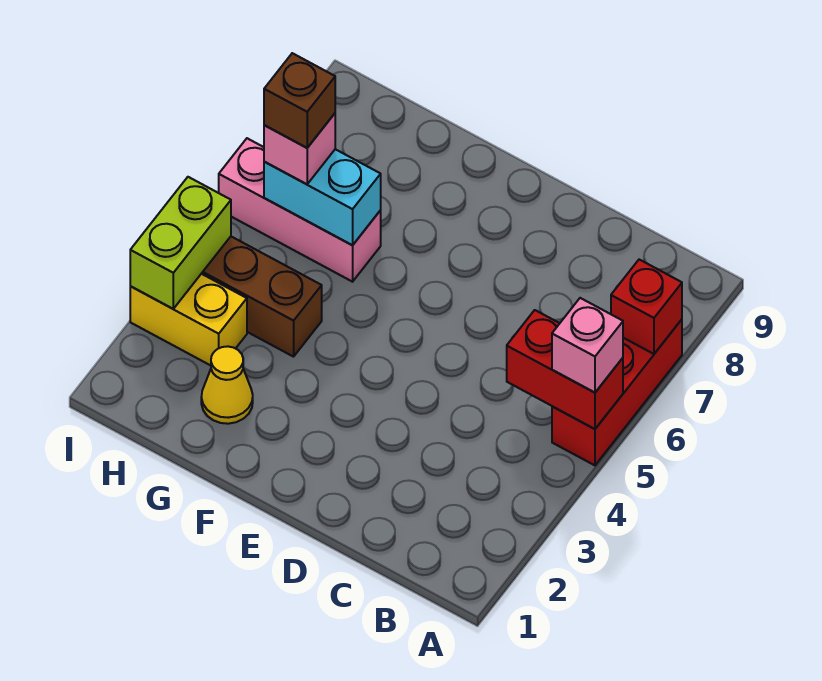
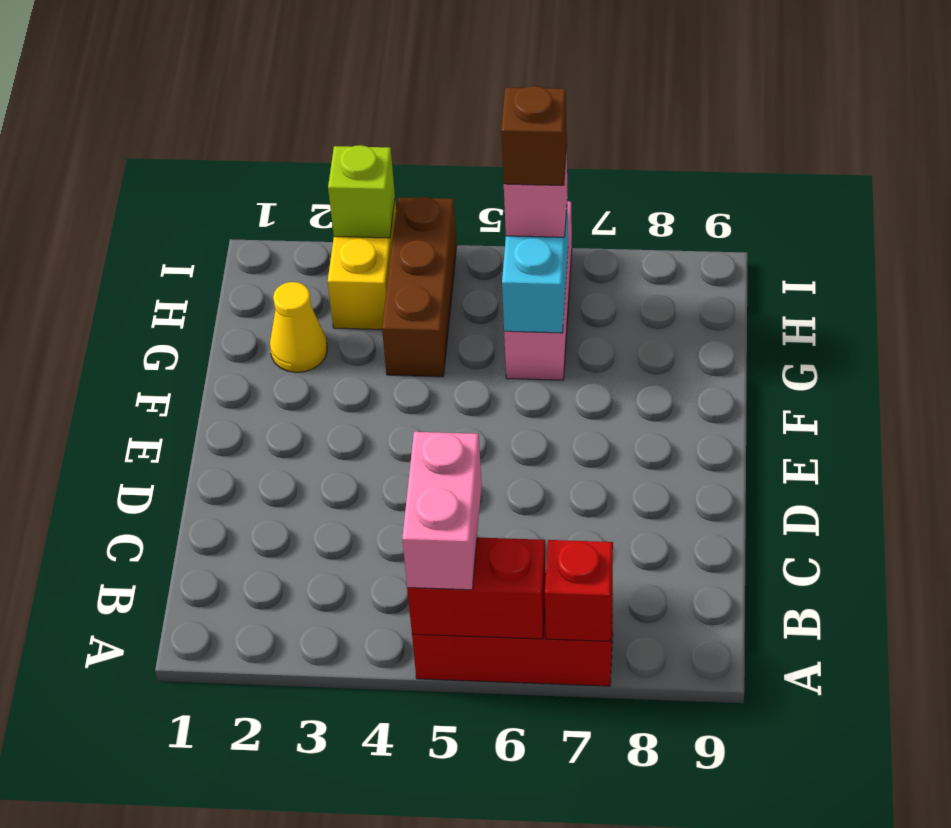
red brick A5:B5 level 2 -> red brick A5:A6 level 2
pink brick A5 level 3 -> pink brick A5:B5 level 3
lime brick I3:I4 level 2 -> lime brick I3 level 2

